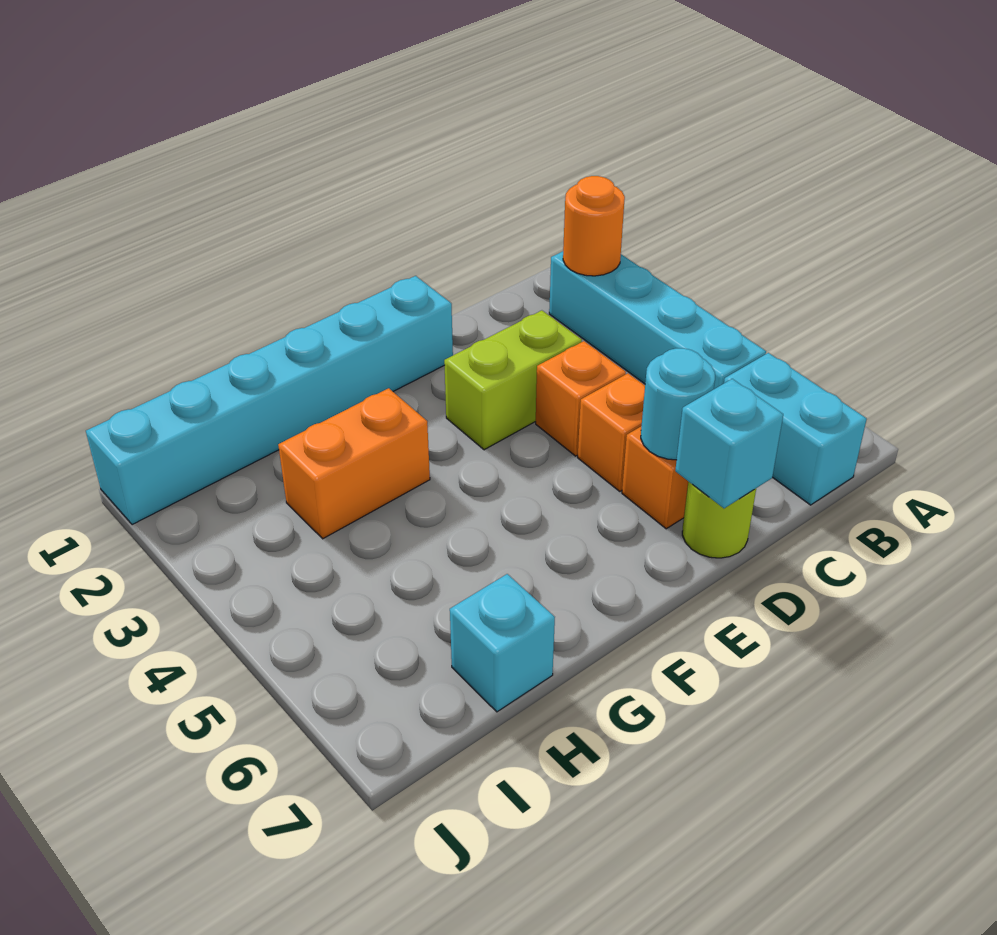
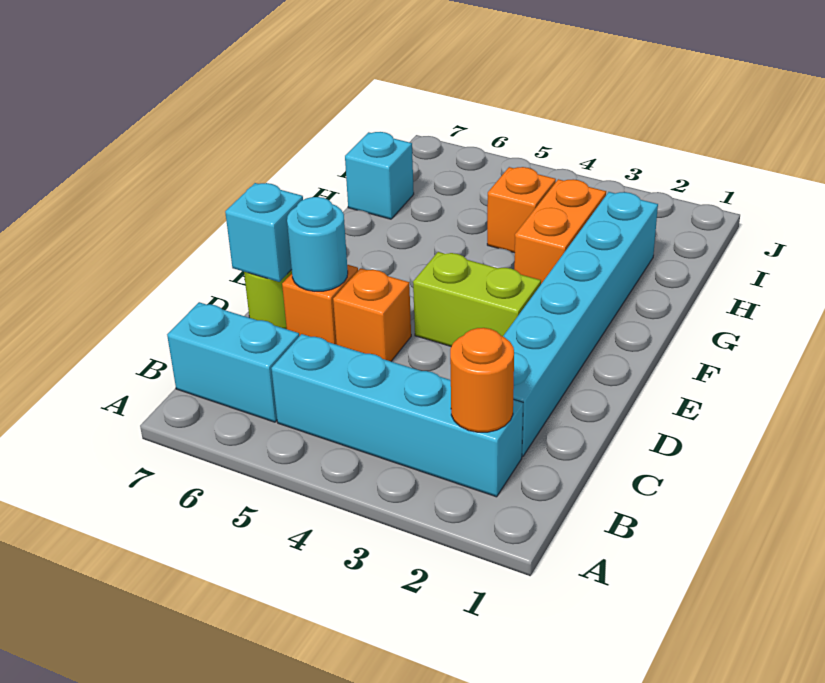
lime brick D3:E3 level 1 -> lime brick E3:E4 level 1
orange brick D4 level 1 -> orange brick H4 level 1
cyan brick E1:J1 level 1 -> cyan brick C2:H2 level 1

